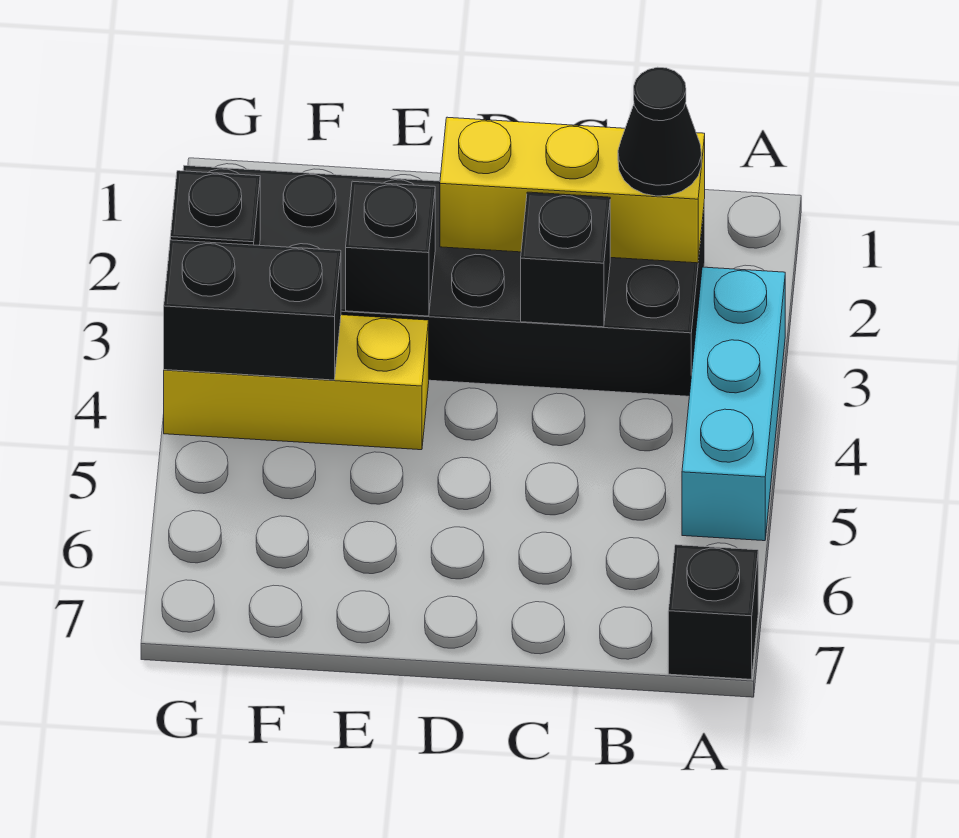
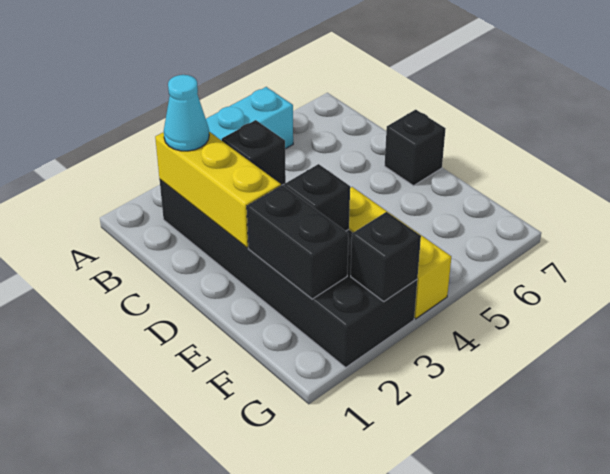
black brick A7 level 1 -> black brick D7 level 1
black cone B2 level 3 -> cyan cone B2 level 3
black brick F4:G4 level 2 -> black brick E2:F2 level 2

